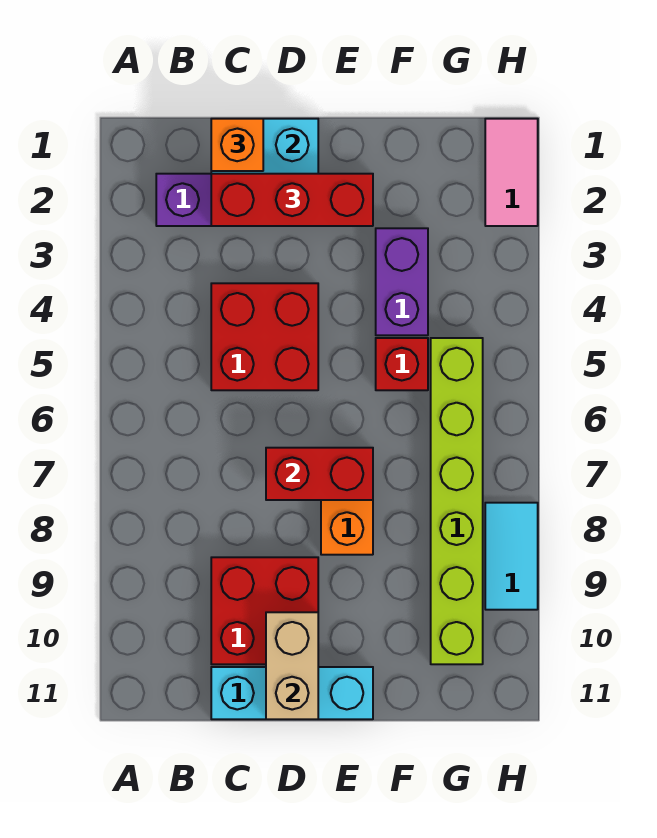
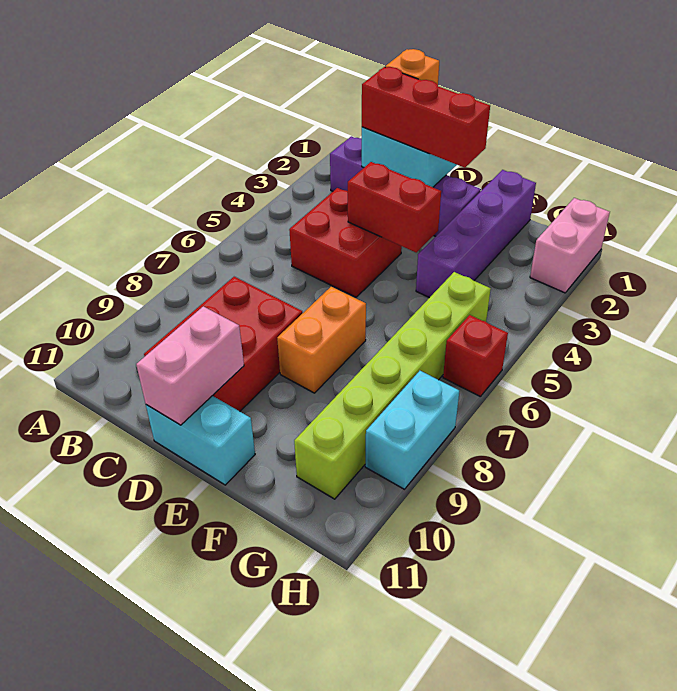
red brick C9:D10 level 1 -> red brick C8:D10 level 1
cyan brick C11:E11 level 1 -> cyan brick D11:E11 level 1
red brick D7:E7 level 2 -> red brick D4:E4 level 2
tan brick D10:D11 level 2 -> pink brick D10:D11 level 2
purple brick F3:F4 level 1 -> purple brick F1:F4 level 1
red brick F5 level 1 -> red brick H6 level 1
pink tile H1:H2 level 1 -> pink brick H1:H2 level 1
cyan tile H8:H9 level 1 -> cyan brick H8:H9 level 1

